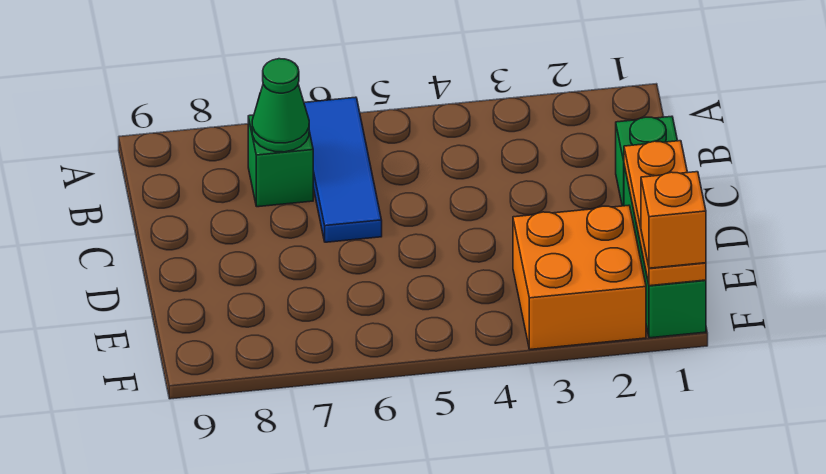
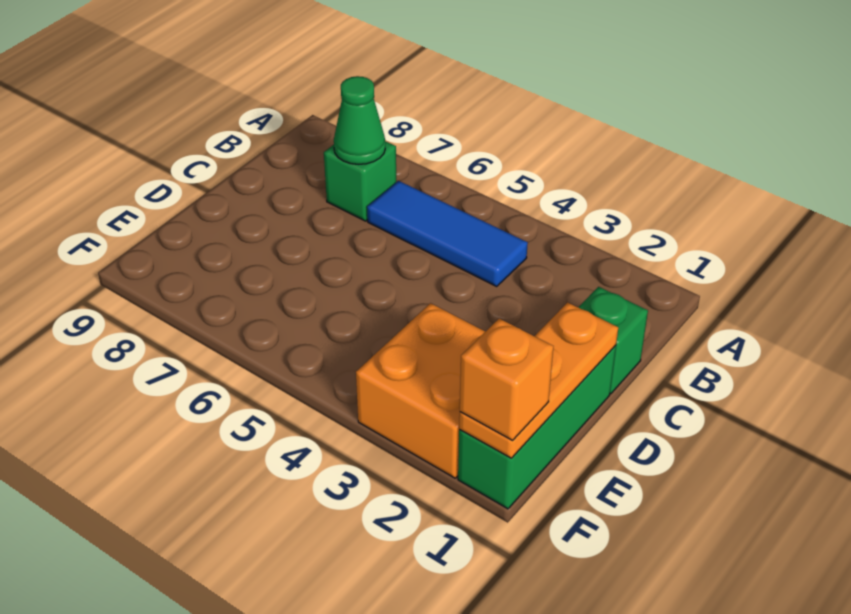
blue tile A6:C6 level 1 -> blue tile B4:B6 level 1

